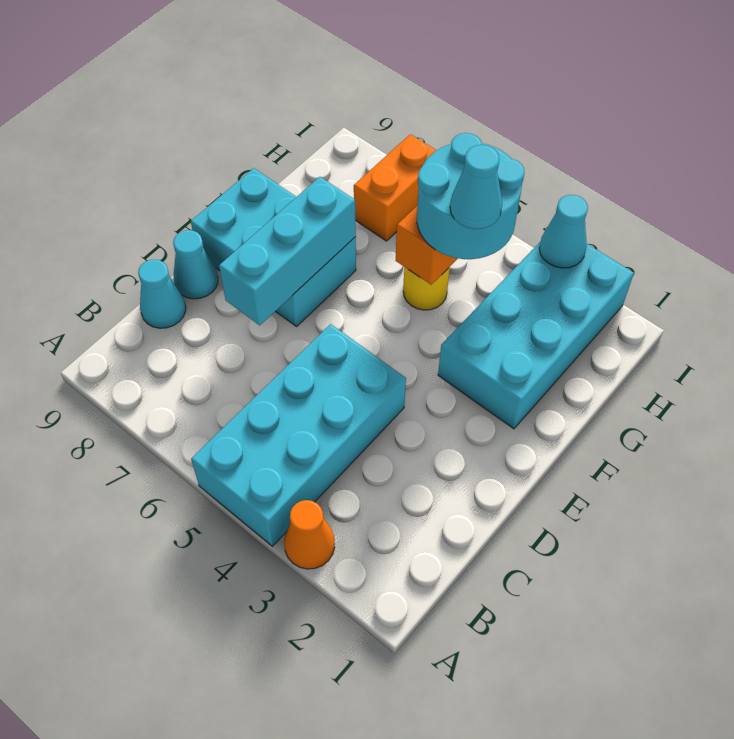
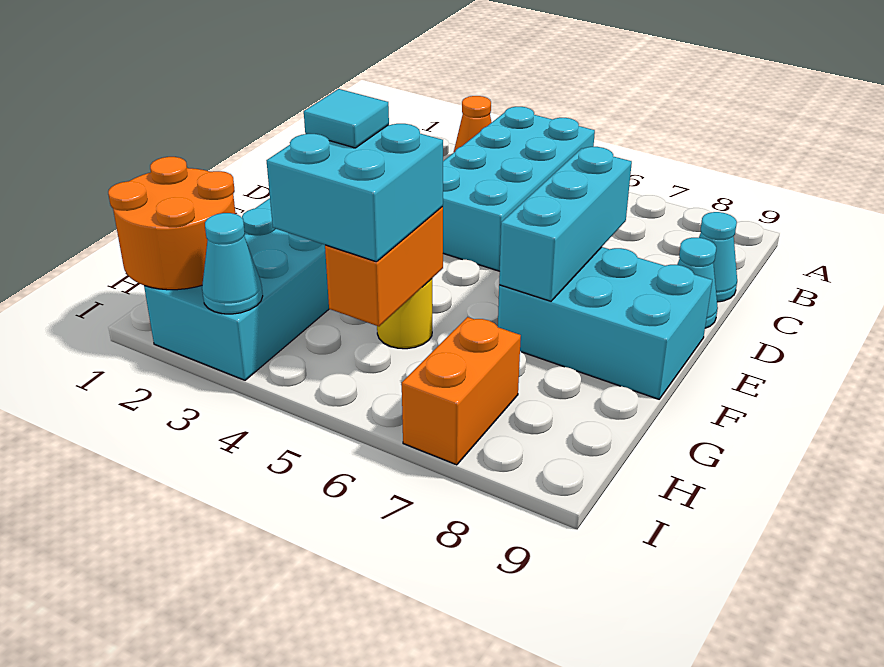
cyan round brick G4:H5 level 3 -> cyan brick G4:H5 level 3
cyan cone G4 level 4 -> cyan tile G4 level 4
none -> orange round brick H1:I2 level 2

